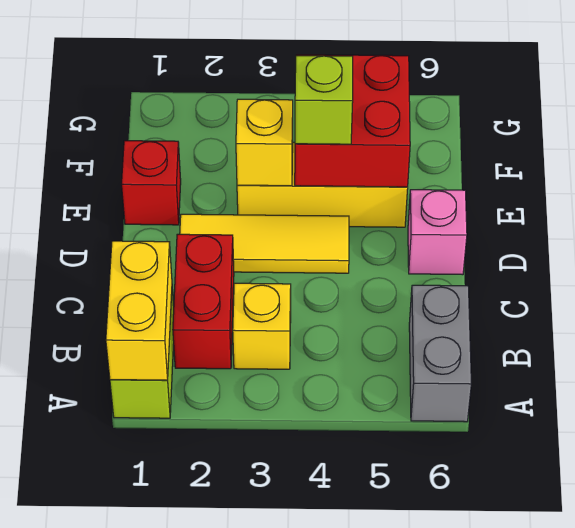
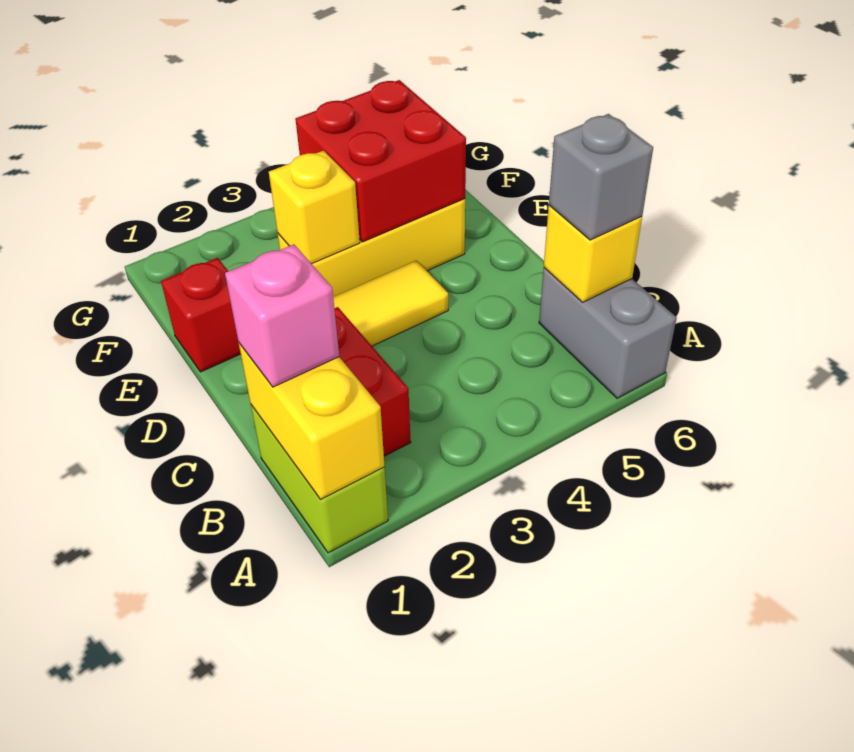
yellow brick B3 level 1 -> yellow brick B6 level 2
none -> grey brick B6 level 3
pink brick D6 level 1 -> pink brick B1 level 3
lime brick E4 level 3 -> none

